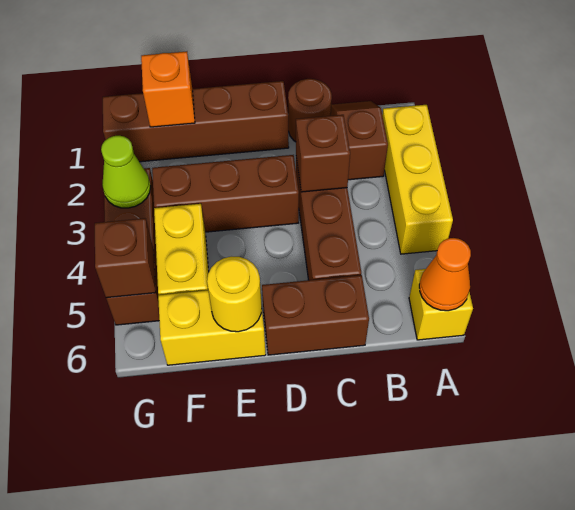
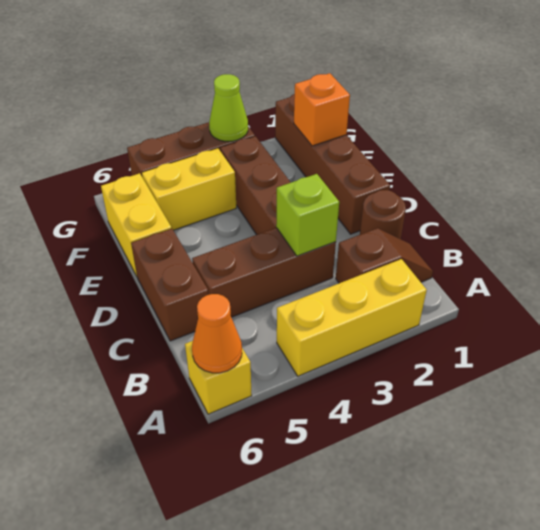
brown brick C3 level 2 -> lime brick C3 level 2
yellow round brick E6 level 2 -> none
brown brick G5 level 2 -> none

